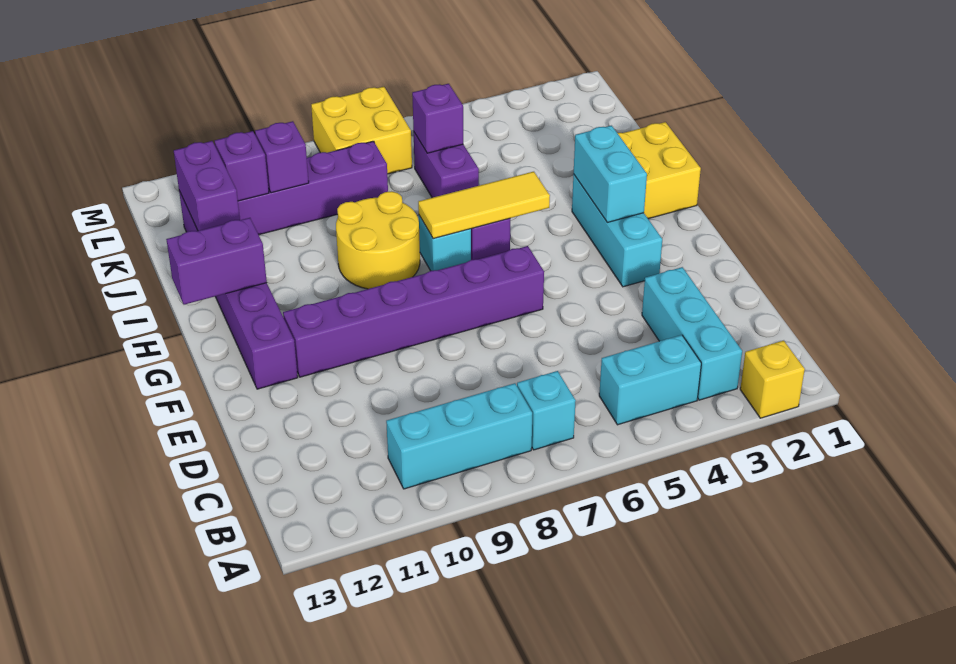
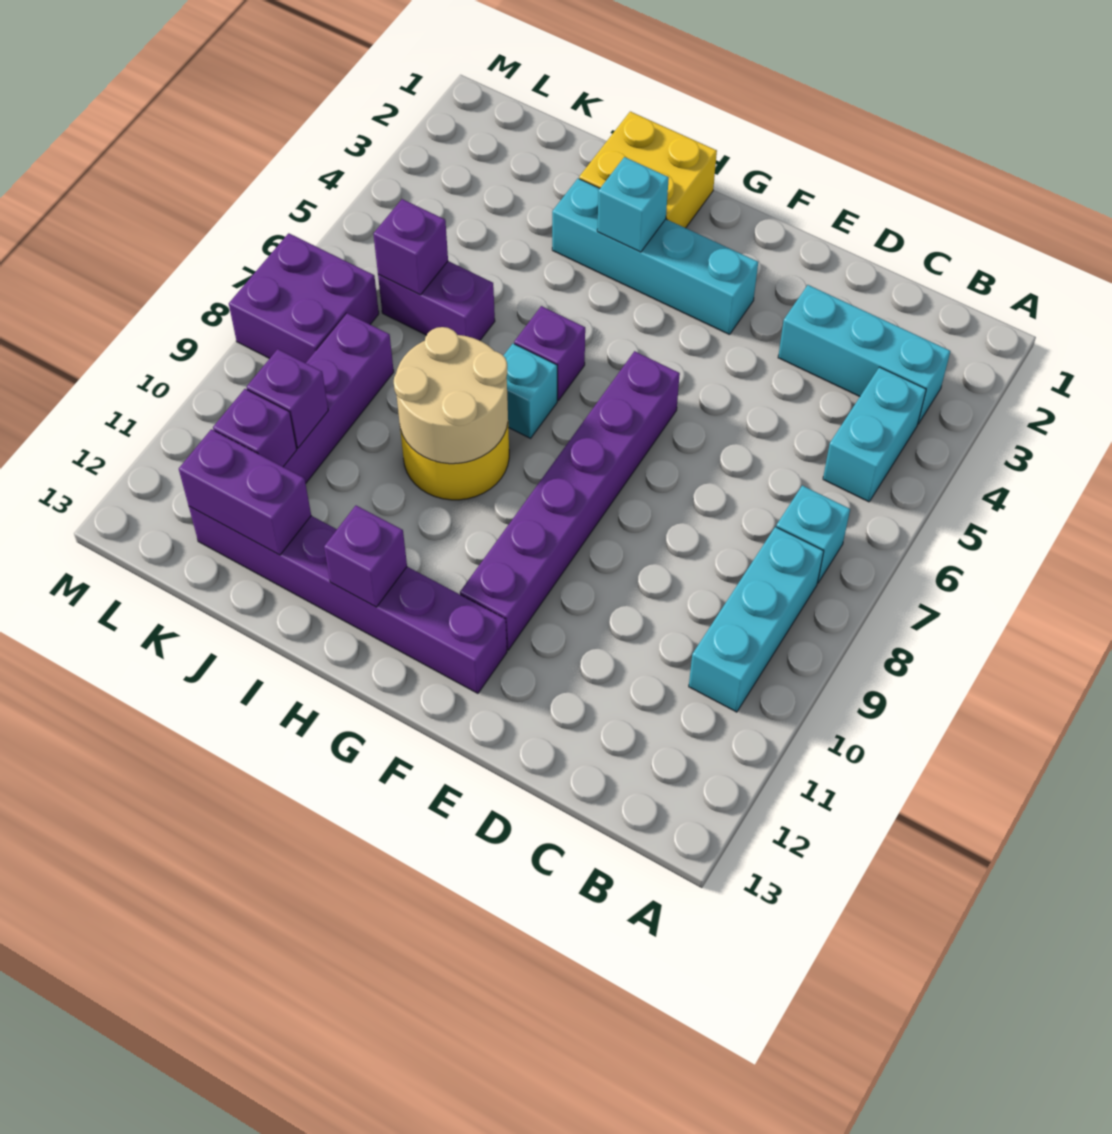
yellow brick A2 level 1 -> none
cyan brick F3:H3 level 1 -> cyan brick F3:I3 level 1
cyan brick G3:H3 level 2 -> cyan brick H3 level 2
yellow tile H5:H7 level 2 -> none
none -> tan round brick H8:I9 level 2
purple brick H12:H13 level 2 -> purple brick H12 level 2
yellow brick L7:M8 level 1 -> purple brick L7:M8 level 1

